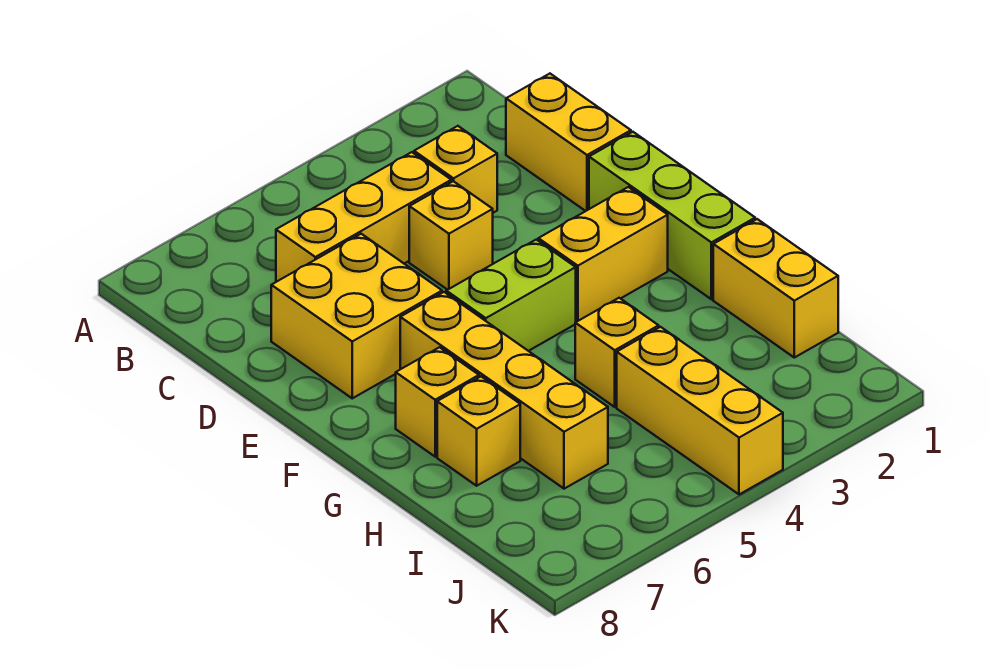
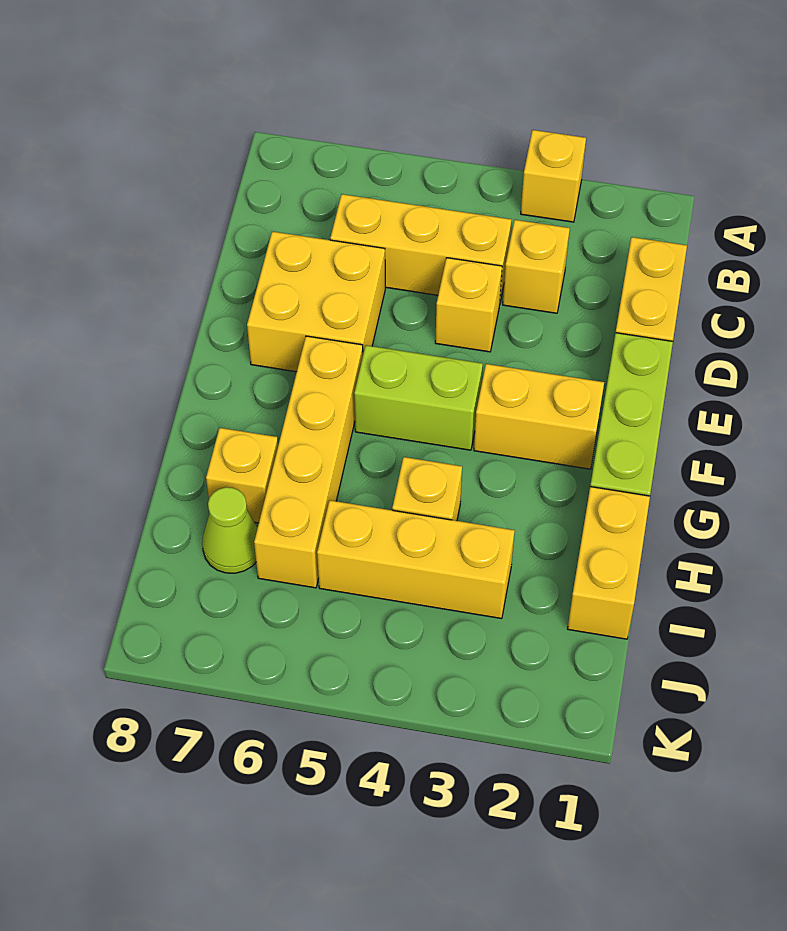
yellow brick G7 level 1 -> yellow brick A3 level 1
yellow brick I4:K4 level 1 -> yellow brick I3:I5 level 1
none -> lime cone I7 level 1

